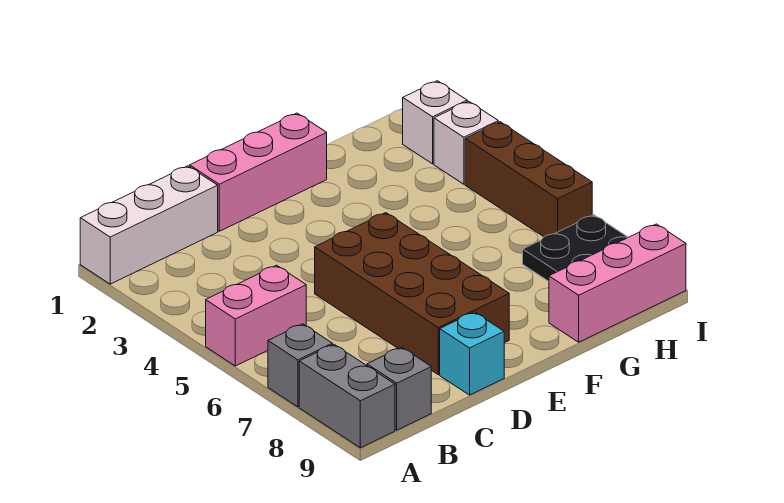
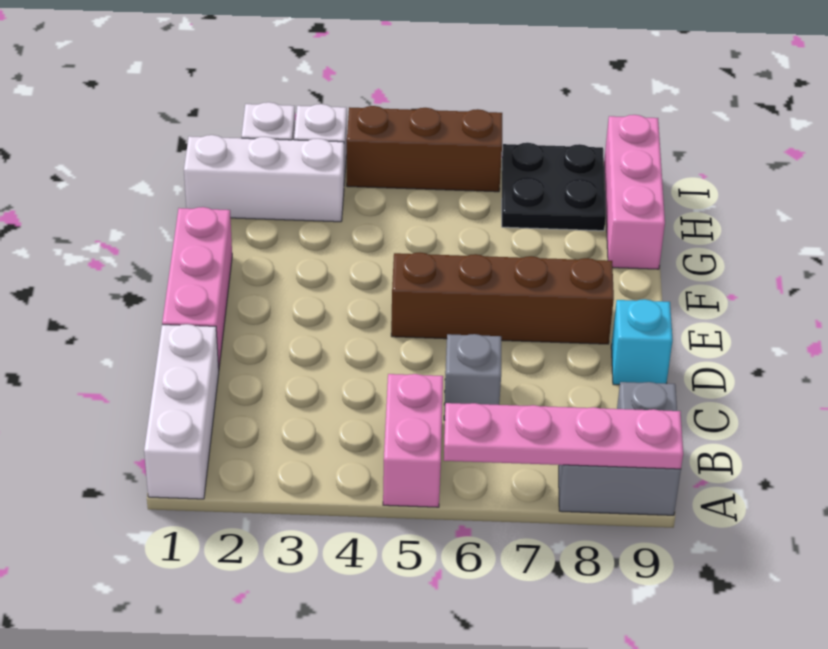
none -> pink plate A6:A9 level 2
grey brick A7 level 1 -> grey brick C6 level 1
brown brick D5:E8 level 1 -> brown brick E5:E8 level 1
none -> white brick H1:H3 level 1

